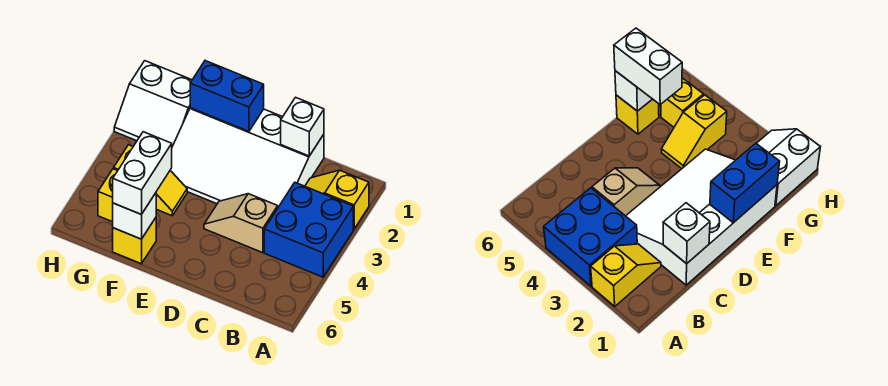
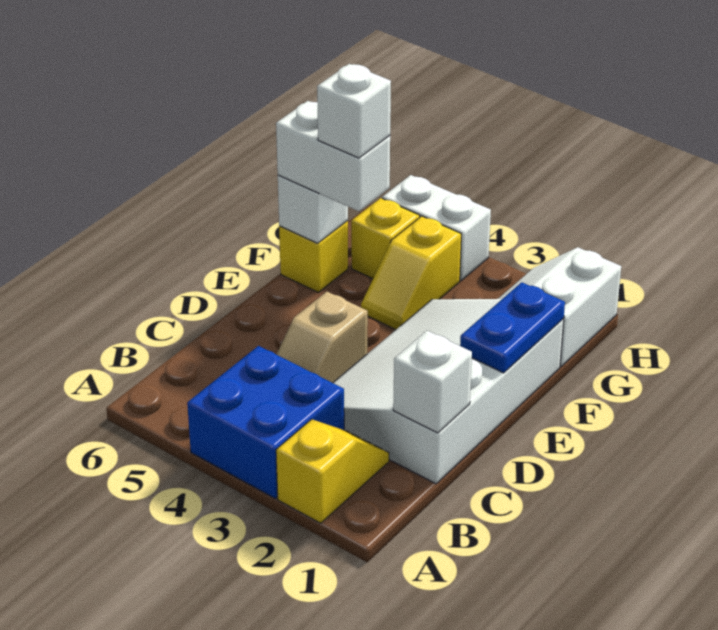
tan slope C4:D4 level 1 top C -> tan slope C4:D4 level 1 top D
blue brick E1:F1 level 2 -> blue plate E1:F1 level 2
none -> white brick F5 level 4
none -> white brick H4:H5 level 1

